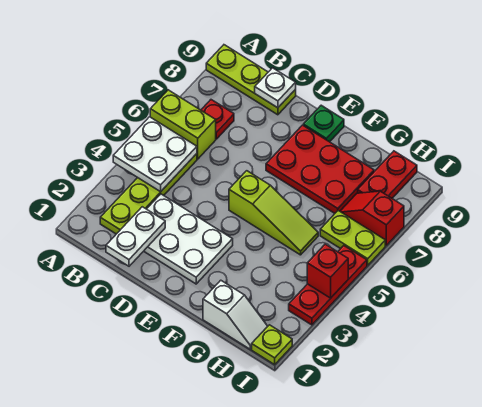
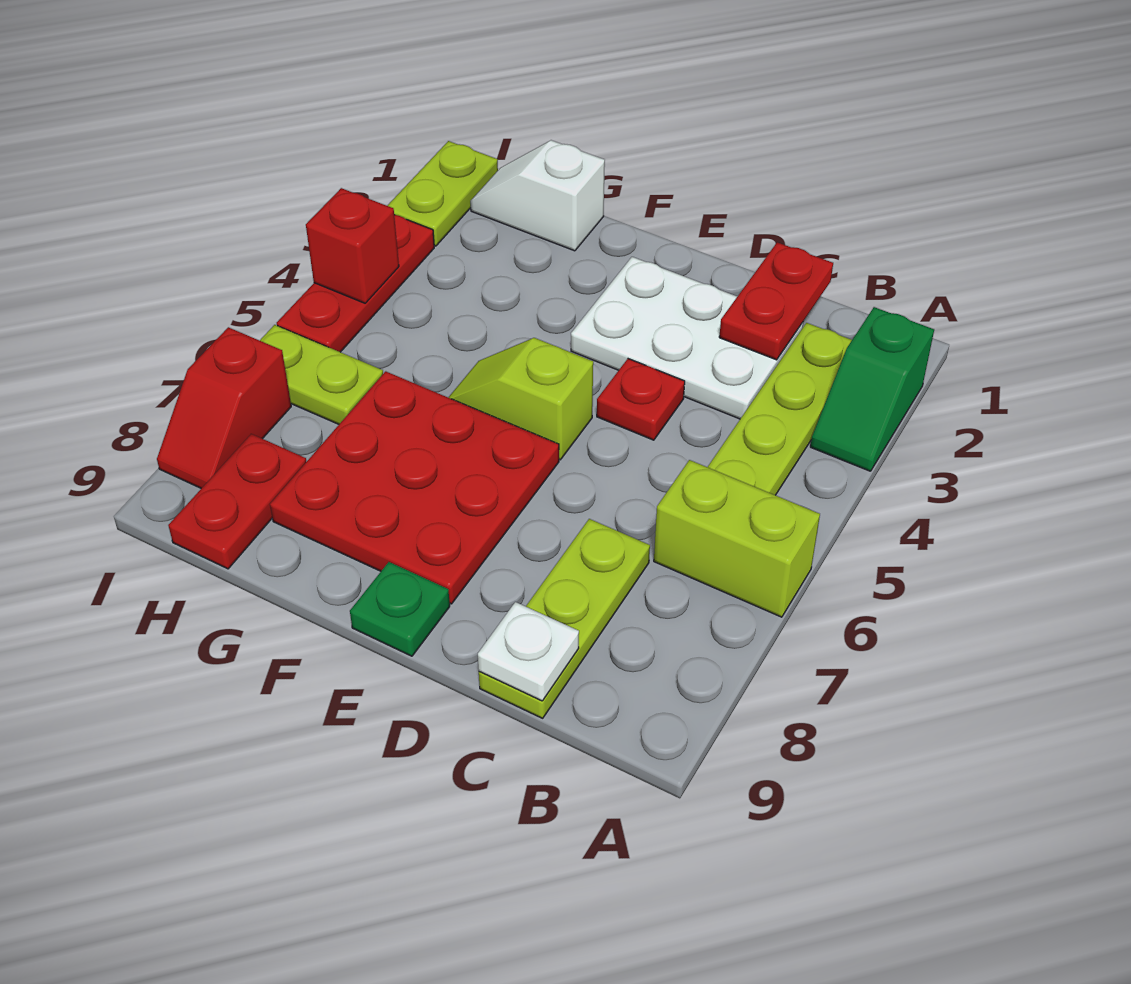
none -> green slope A2:A3 level 1 top 2
white plate A4:B5 level 2 -> none
lime plate A9:C9 level 1 -> lime plate C7:C9 level 1
red plate B7 level 1 -> red plate D4 level 1
white plate C1:C2 level 2 -> red plate C1:C2 level 2
lime slope E5:G5 level 1 top E -> lime slope E5:F5 level 1 top E
red plate E7:G8 level 1 -> red plate E6:G8 level 1
red slope H7:I7 level 1 top I -> red slope I7:I8 level 1 top 7
lime plate I1 level 1 -> lime plate I1:I2 level 1

